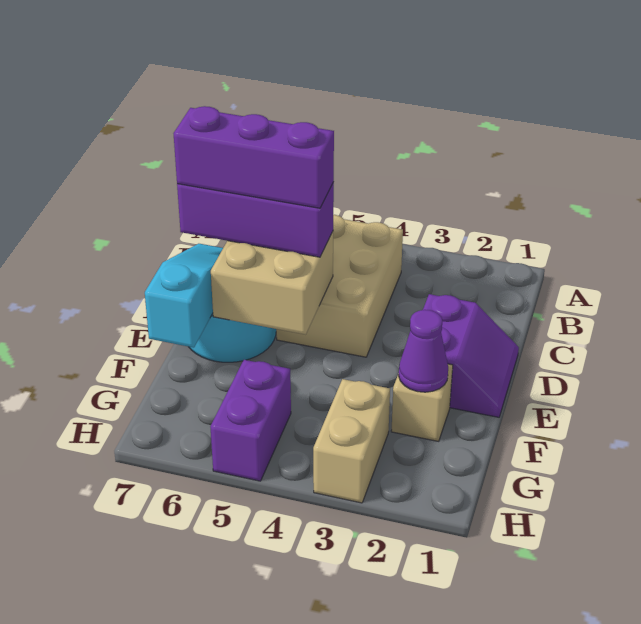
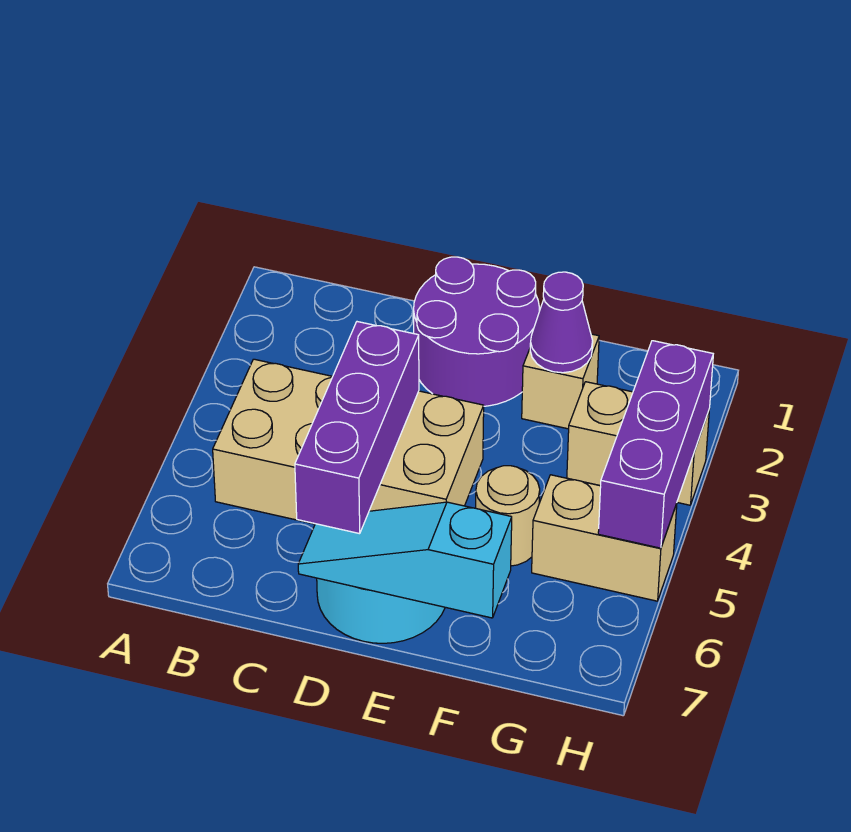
purple slope D1:E2 level 1 top 2 -> purple round brick D1:E2 level 1
purple brick D5:D7 level 4 -> purple brick H3:H5 level 2
none -> tan round brick F5 level 1
purple brick G5:H5 level 1 -> tan brick G5:H5 level 1

